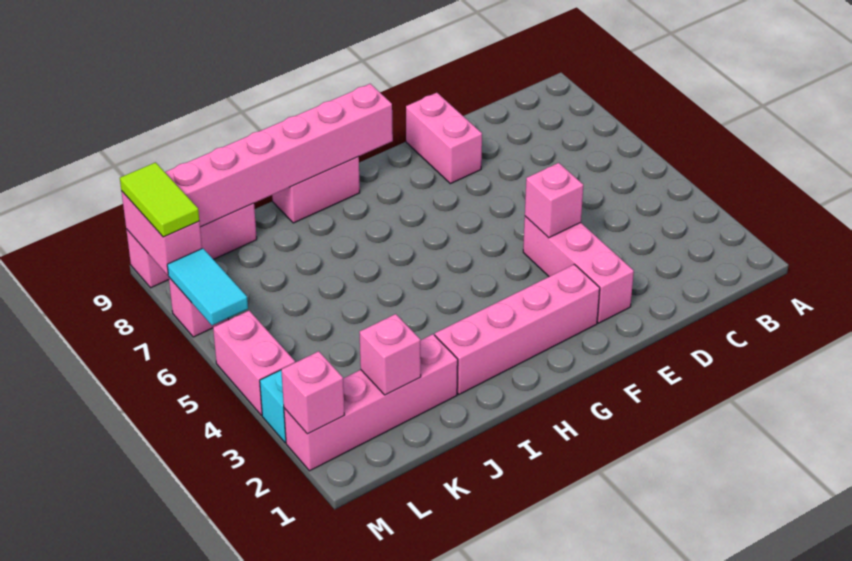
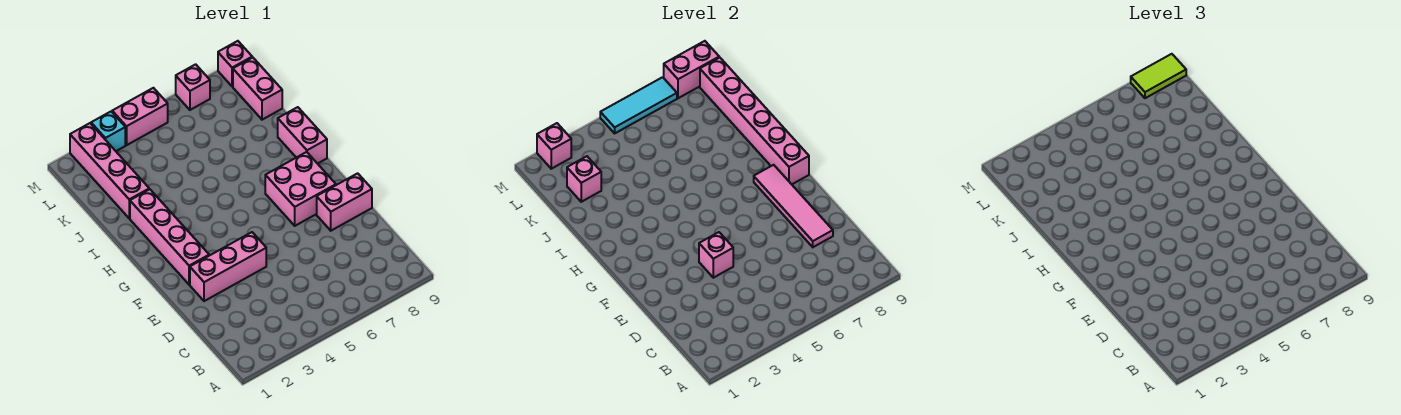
none -> pink tile D8:G8 level 2
none -> pink brick F7:G8 level 1
cyan tile M6:M7 level 2 -> cyan tile M5:M7 level 2

